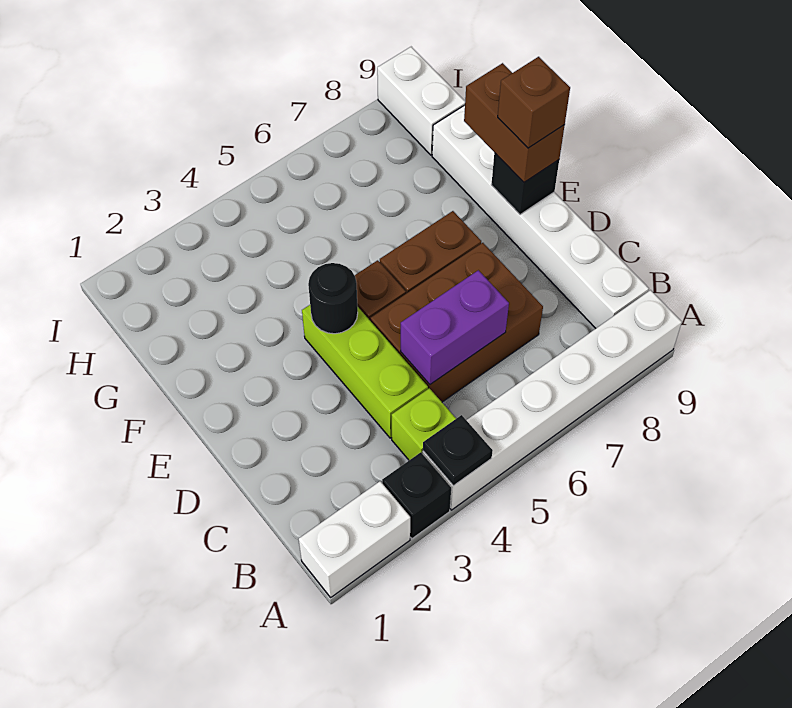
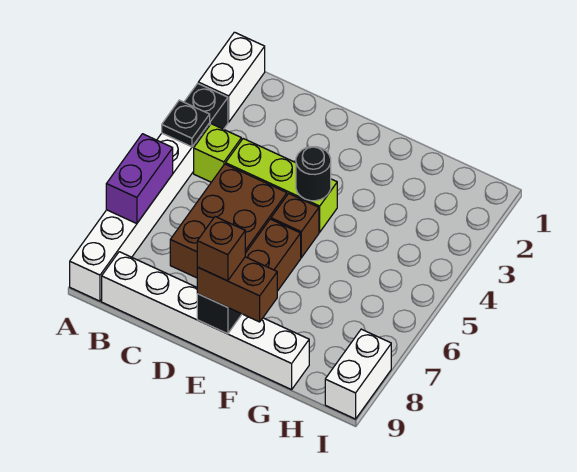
purple brick C5:C6 level 2 -> purple brick A6:A7 level 2
white brick H9:I9 level 1 -> white brick I8:I9 level 1

